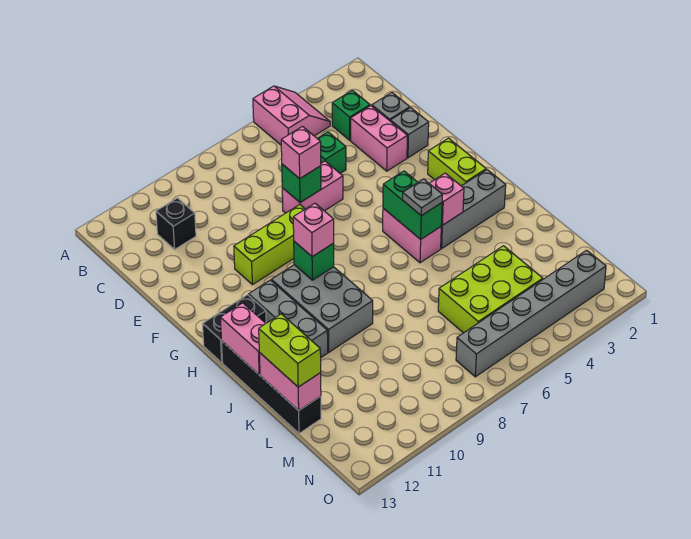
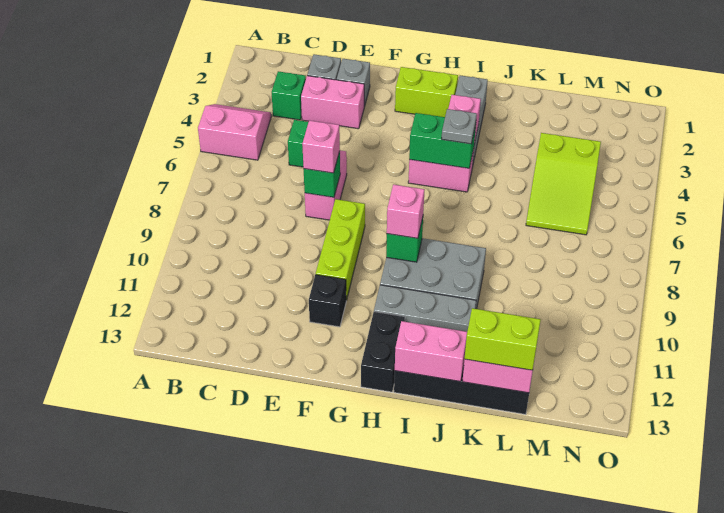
black brick C11 level 1 -> black brick F11 level 1
lime brick L4:M6 level 1 -> lime slope L4:M6 level 1 top 4
grey brick N2:N7 level 1 -> none

